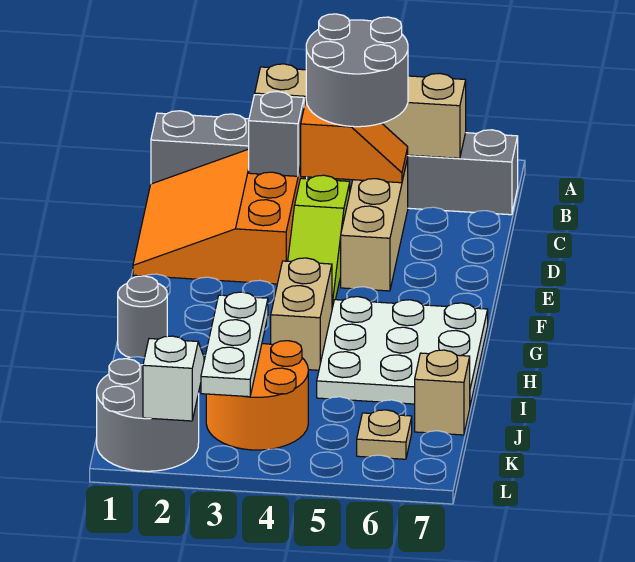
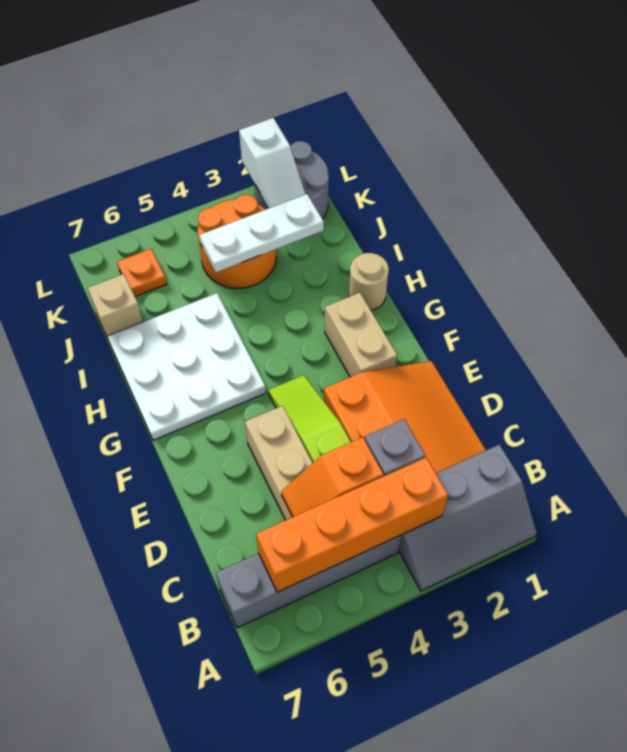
tan brick B3:B6 level 2 -> orange brick B3:B6 level 2
grey round brick B4:C5 level 3 -> none
tan brick G4:H4 level 1 -> tan brick F2:G2 level 1
grey round brick H1 level 1 -> tan round brick H1 level 1
white plate I3:K3 level 2 -> white plate J2:J4 level 2
tan plate K6 level 1 -> orange plate K6 level 1

